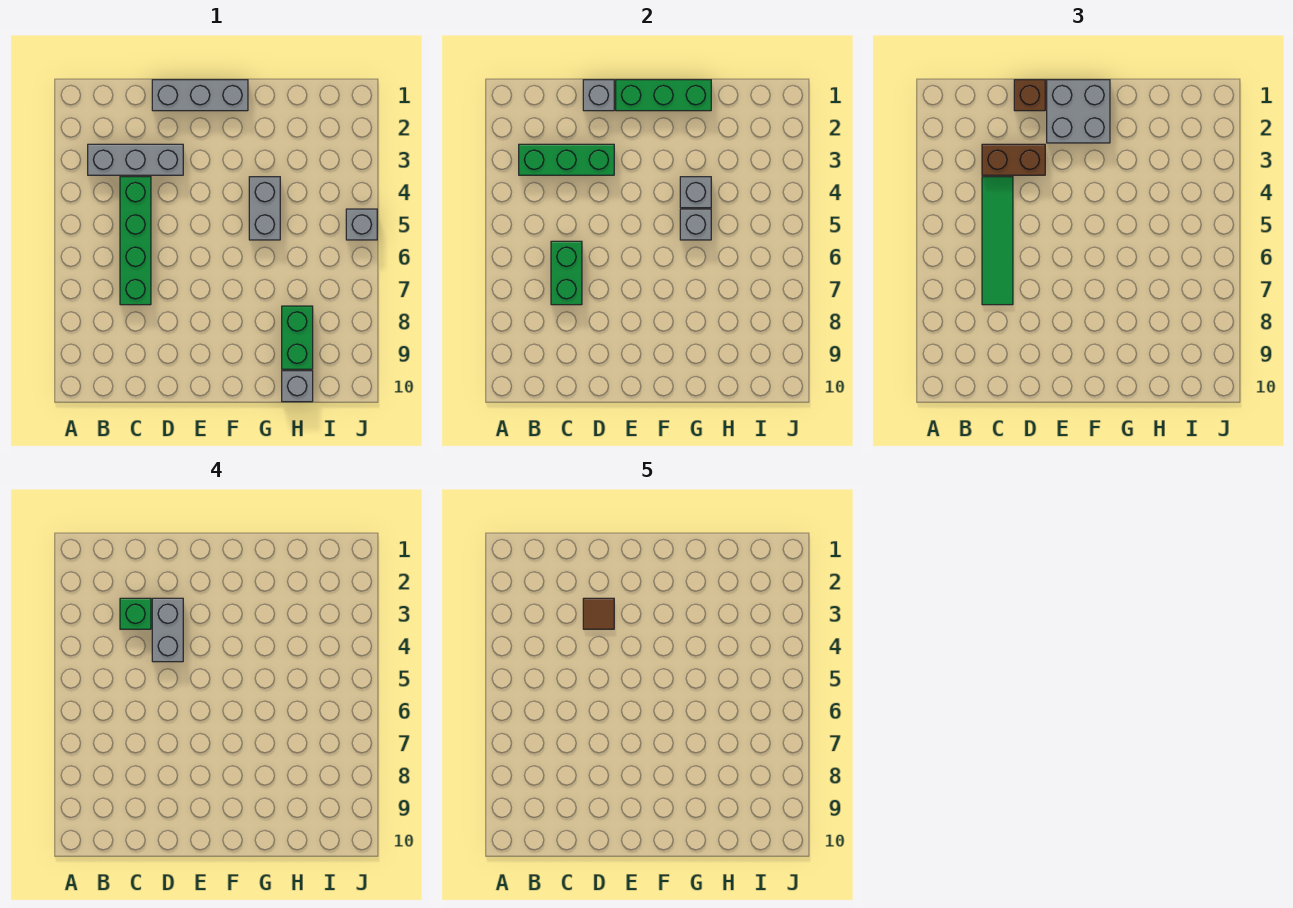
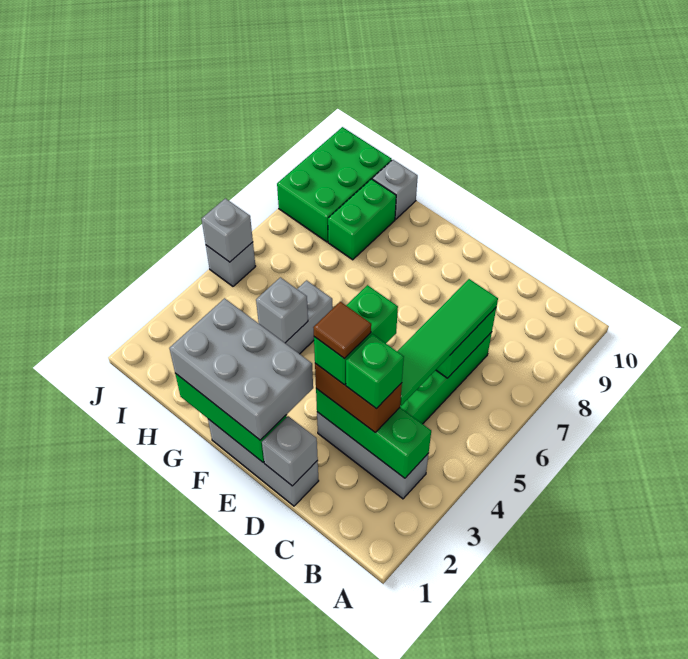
brown brick D1 level 3 -> none
grey brick D3:D4 level 4 -> green brick D3:D4 level 4
grey brick E1:F2 level 3 -> grey brick E1:G2 level 3
grey brick G5 level 2 -> grey brick J5 level 2
none -> green brick I8:J10 level 1

